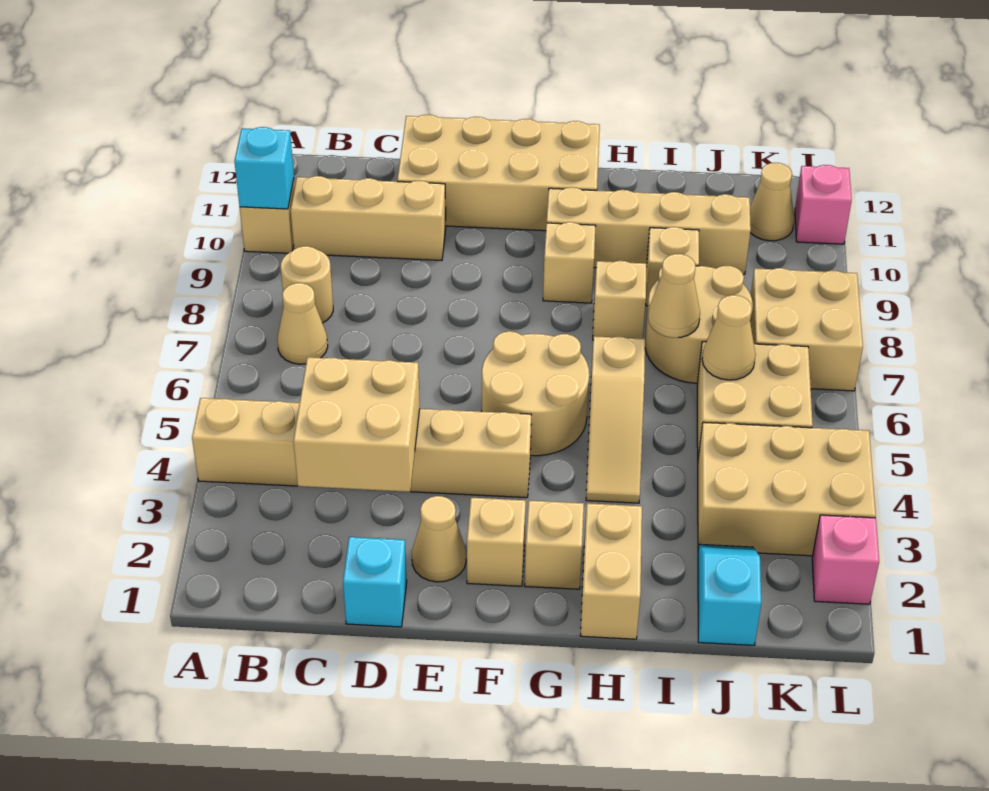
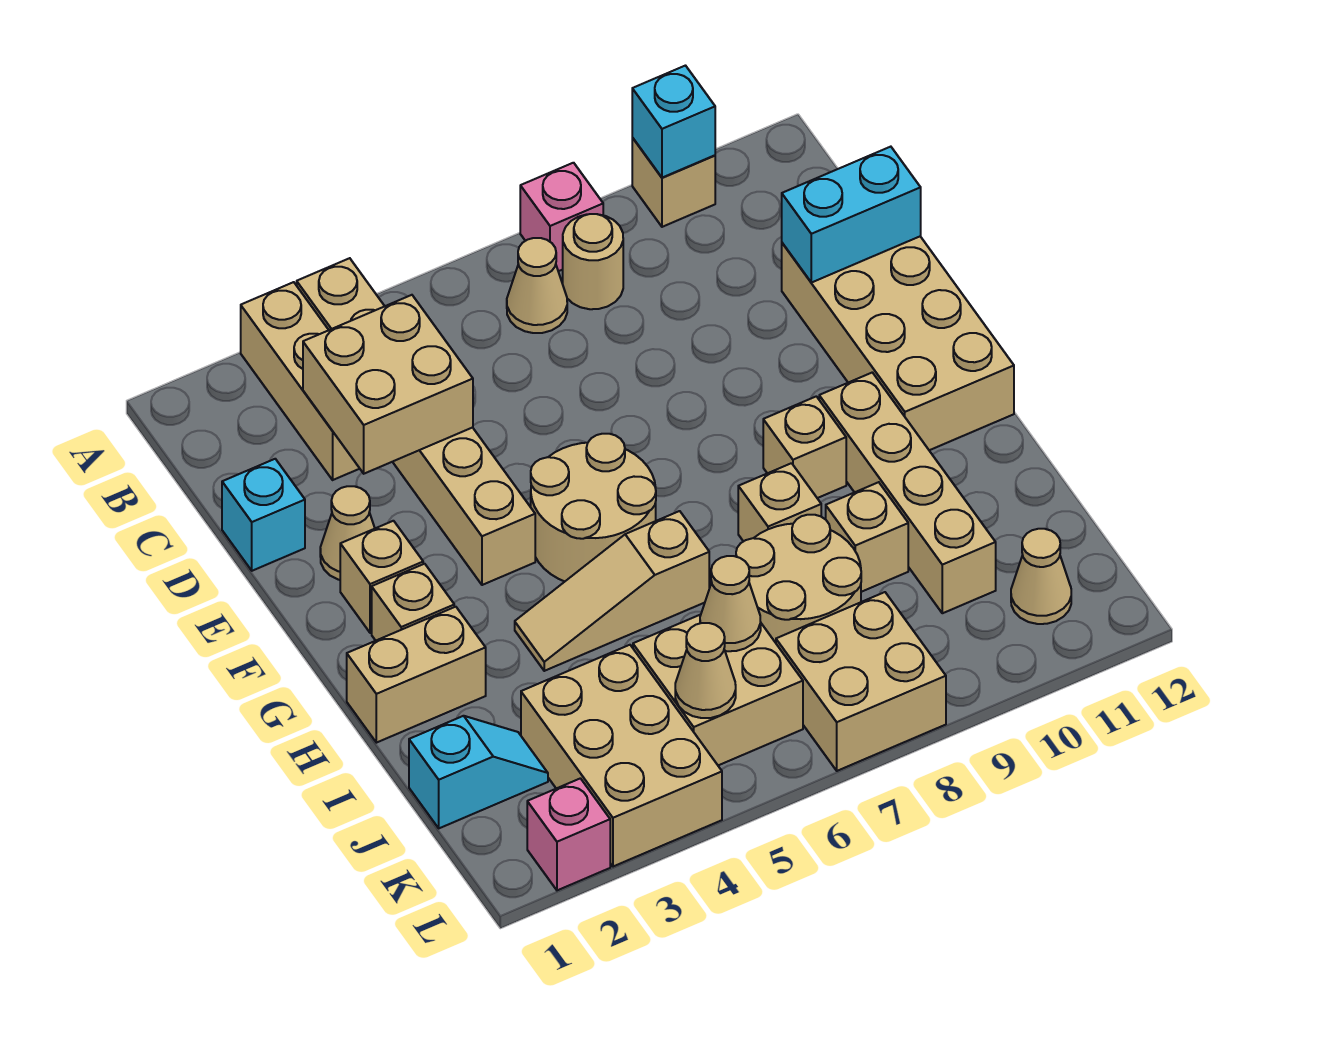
tan brick B10:D10 level 1 -> tan brick A3:C3 level 1
none -> cyan brick D11:D12 level 2
tan cone I7 level 2 -> tan cone K5 level 2
pink brick L11 level 1 -> pink brick A8 level 1

